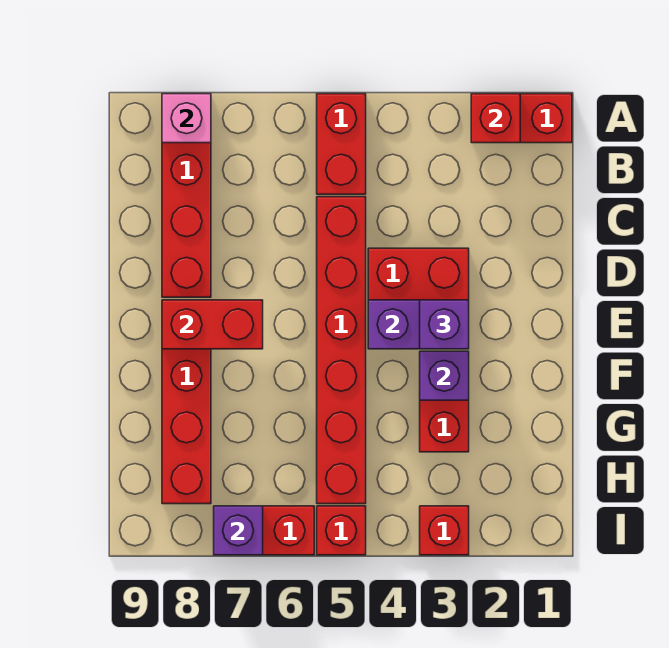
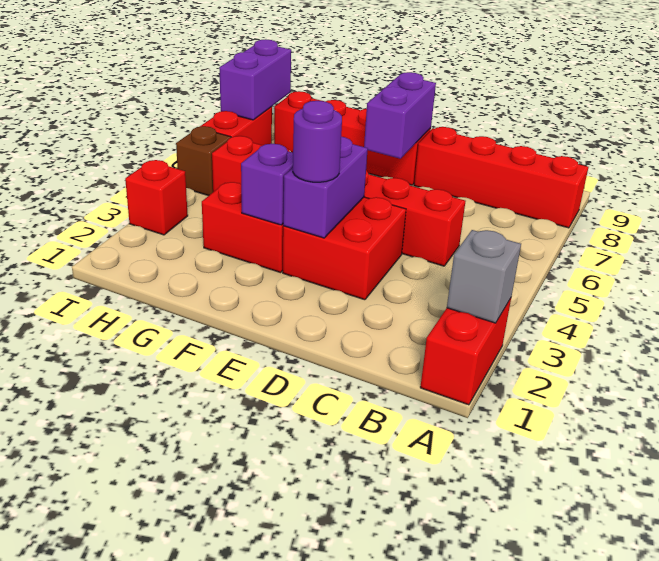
red brick A2 level 2 -> grey brick A2 level 2
red brick A5:B5 level 1 -> none
pink brick A8 level 2 -> none
purple brick E3 level 3 -> purple round brick E3 level 3
red brick E7:E8 level 2 -> purple brick E7:E8 level 2
red brick I5 level 1 -> brown brick I5 level 1
purple brick I7 level 2 -> purple brick I7:I8 level 2

